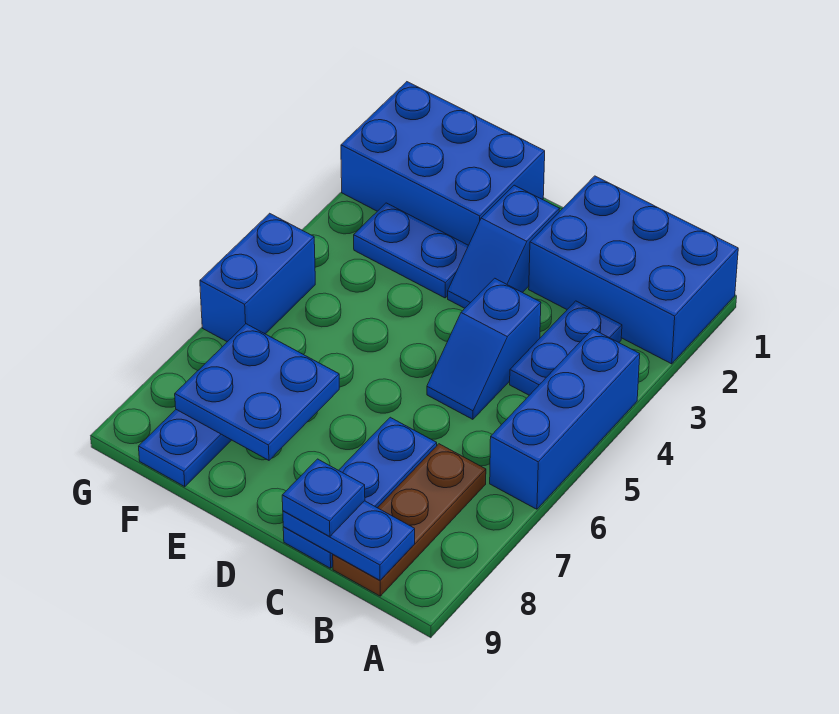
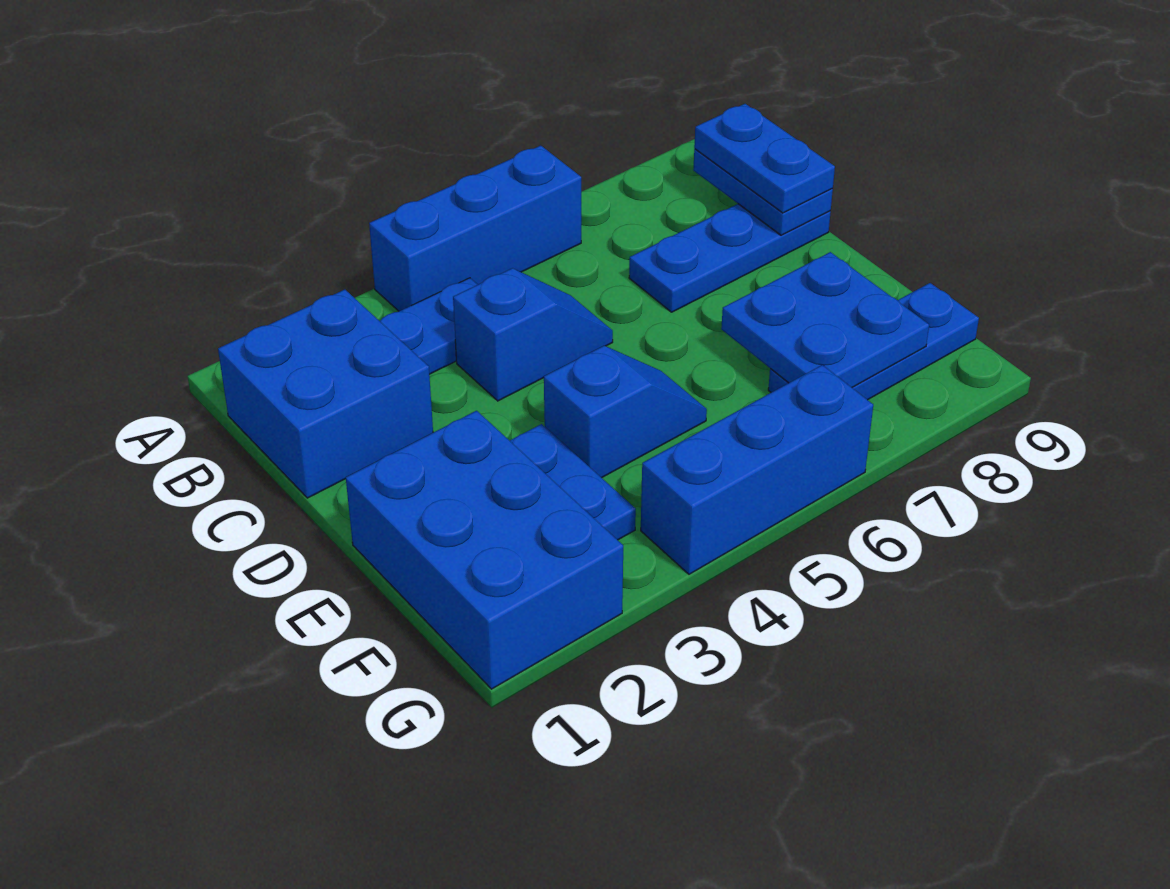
blue brick A1:C2 level 1 -> blue brick B1:C2 level 1
brown plate B7:B9 level 1 -> none
blue plate C9 level 3 -> blue plate B9:C9 level 3
blue slope D2:D3 level 1 top 2 -> blue slope E4:E5 level 1 top 4
blue brick G5:G6 level 1 -> blue brick G4:G6 level 1

